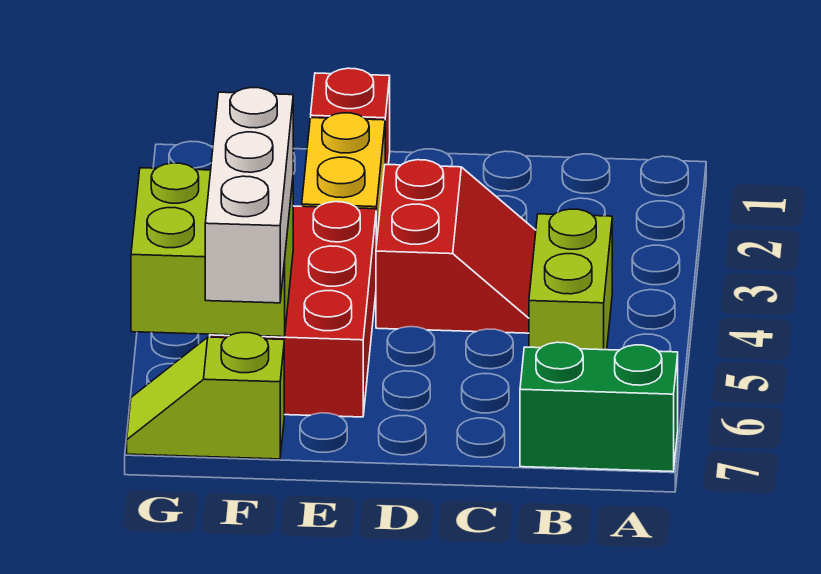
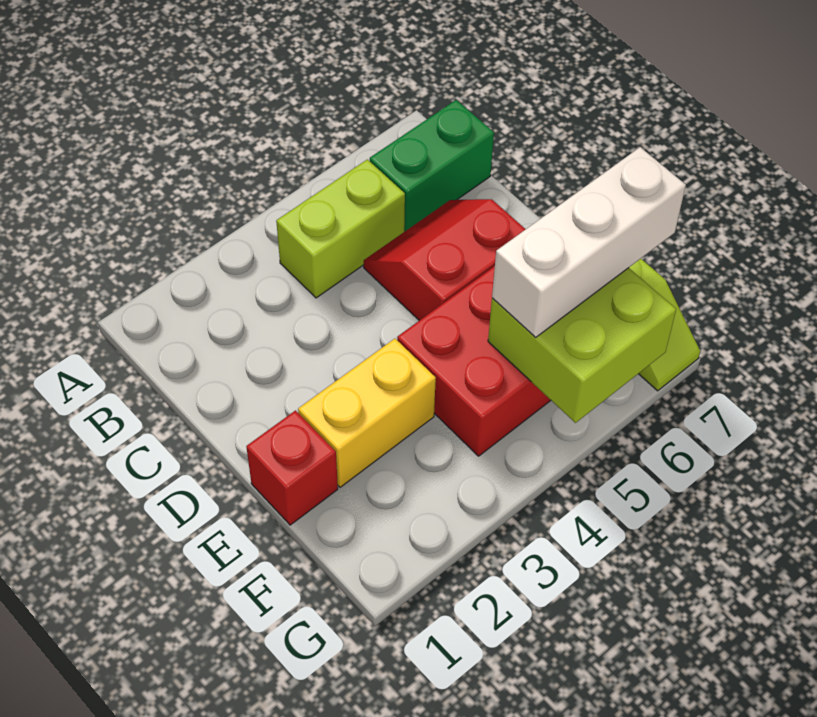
green brick A7:B7 level 1 -> green brick B6:B7 level 1
red slope C3:D4 level 1 top D -> red slope C5:D6 level 1 top D

